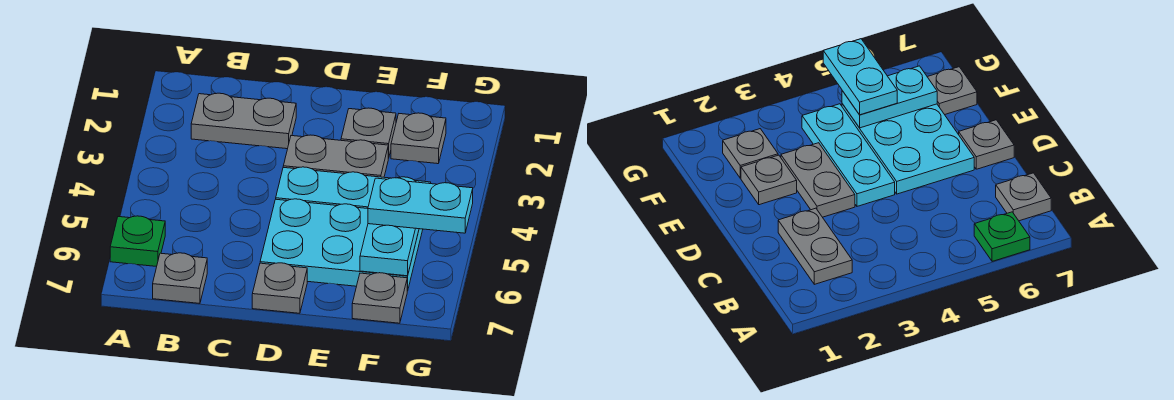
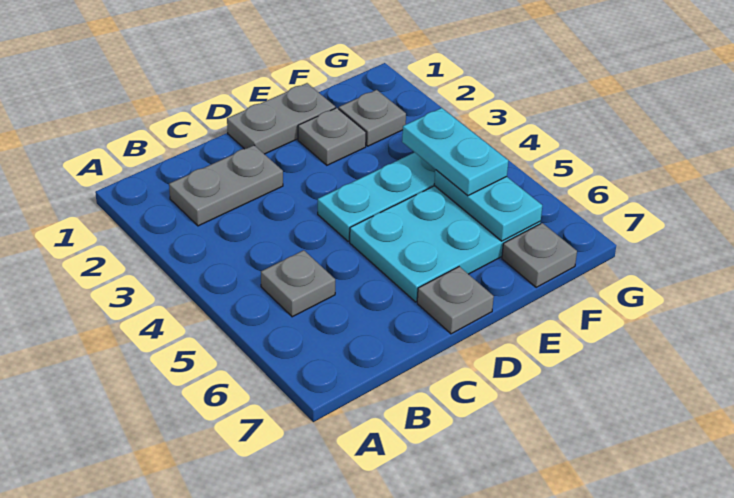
green plate A6 level 1 -> none
grey plate B7 level 1 -> grey plate B5 level 1
grey plate D3:E3 level 1 -> grey plate D1:E1 level 1
cyan plate F5:G5 level 3 -> cyan plate F4:F5 level 3

